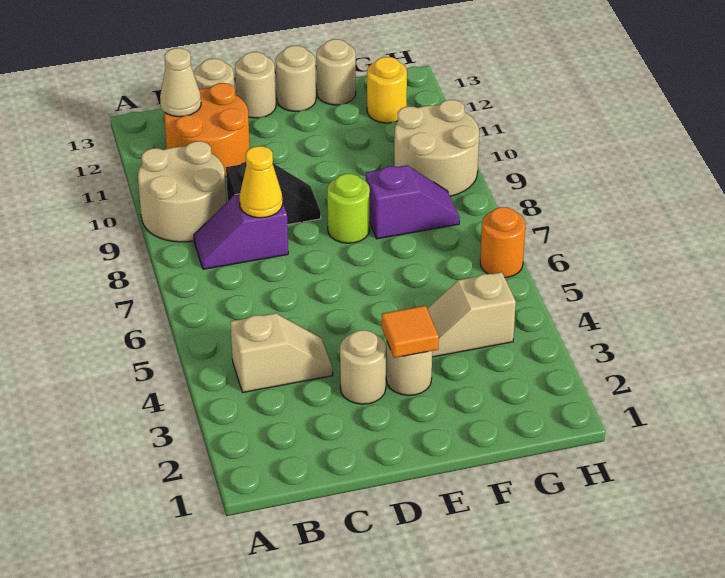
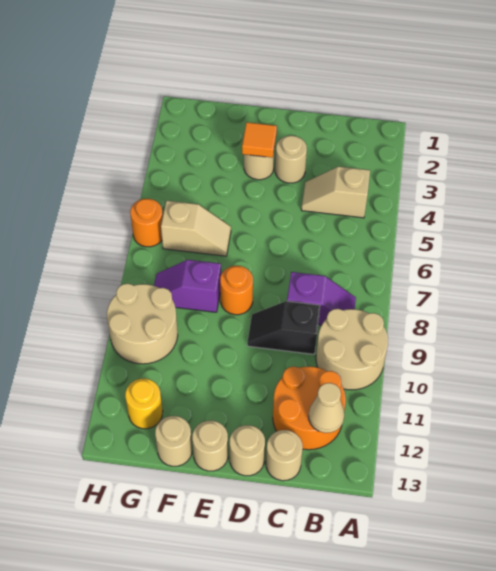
yellow cone C8 level 2 -> none
lime round brick E8 level 1 -> orange round brick E8 level 1
tan slope F4:G4 level 1 top G -> tan slope F6:G6 level 1 top G

